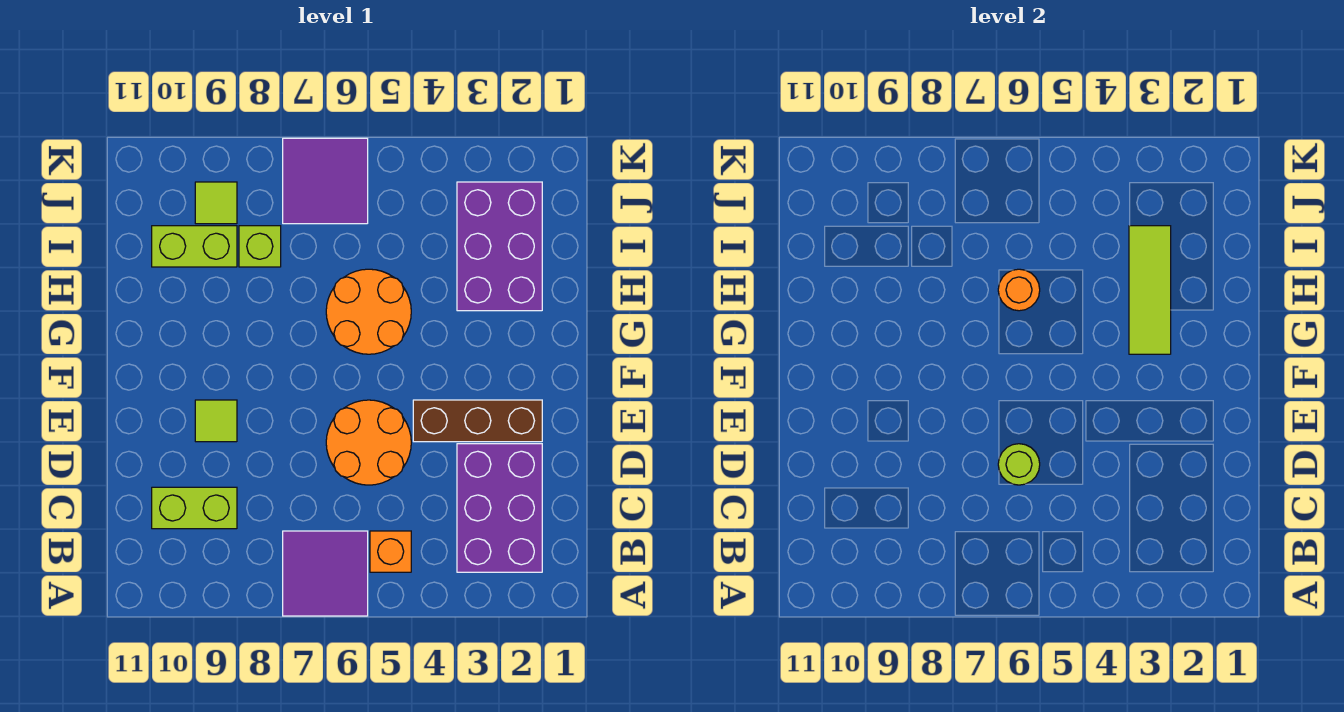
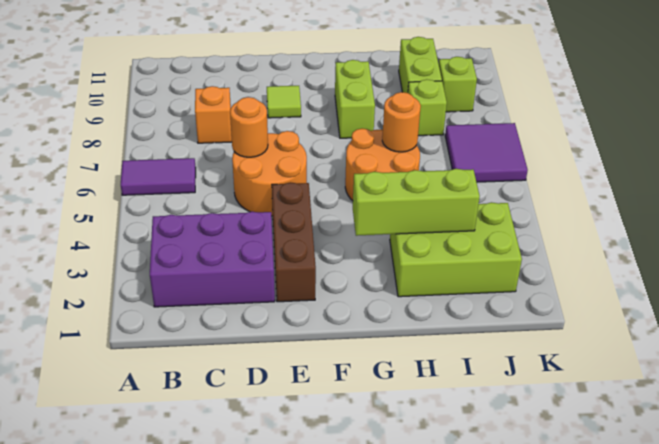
purple tile A6:B7 level 1 -> purple tile A6:B6 level 1
orange brick B5 level 1 -> orange brick C8 level 1
lime brick C9:C10 level 1 -> lime brick G8:G9 level 1
lime round brick D6 level 2 -> orange round brick D6 level 2
lime tile G3:I3 level 2 -> lime brick G3:I3 level 2
purple brick H2:J3 level 1 -> lime brick H2:J3 level 1
lime tile J9 level 1 -> lime brick J9 level 1

